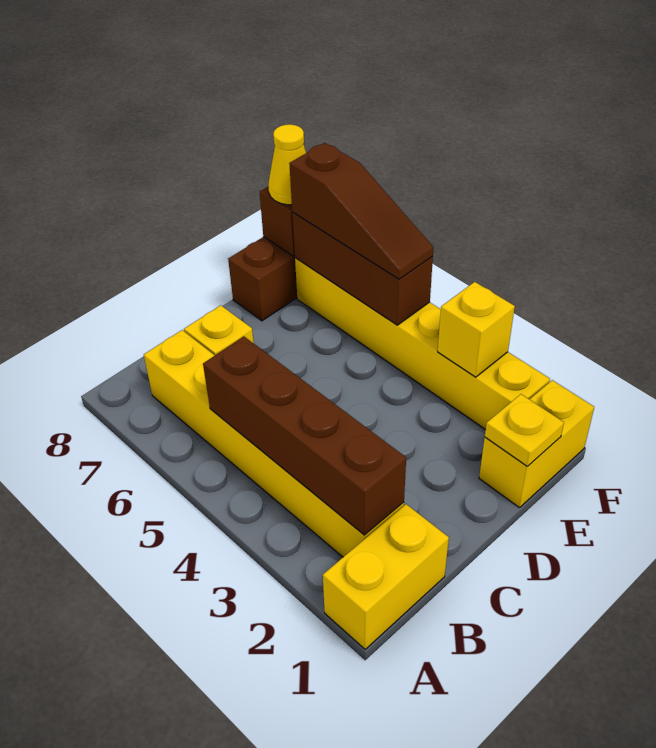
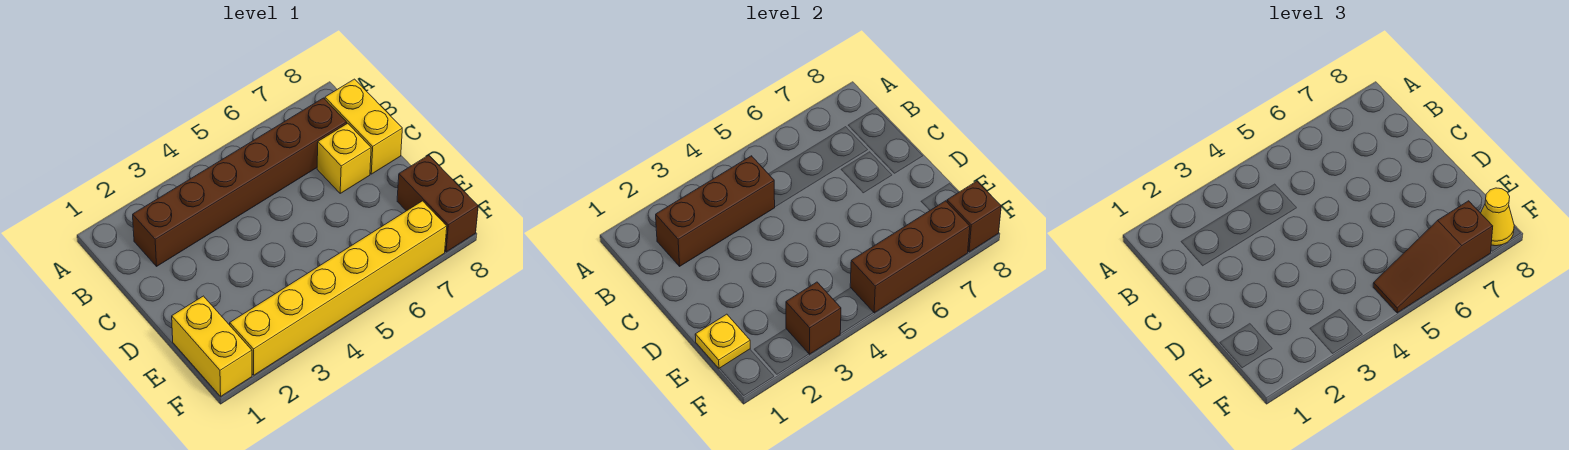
yellow brick A1:B1 level 1 -> yellow brick B8:C8 level 1
yellow brick B2:B7 level 1 -> brown brick B2:B7 level 1
brown brick B2:B5 level 2 -> brown brick B2:B4 level 2
yellow brick F3 level 2 -> brown brick F3 level 2

